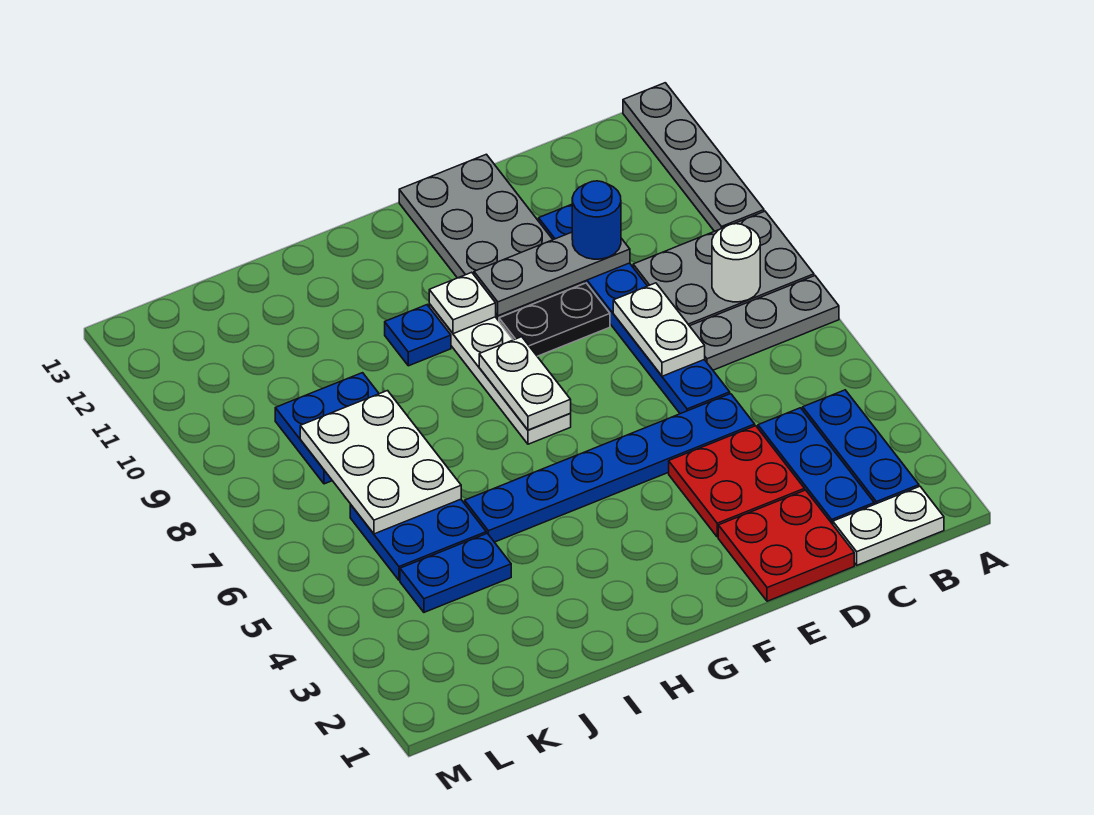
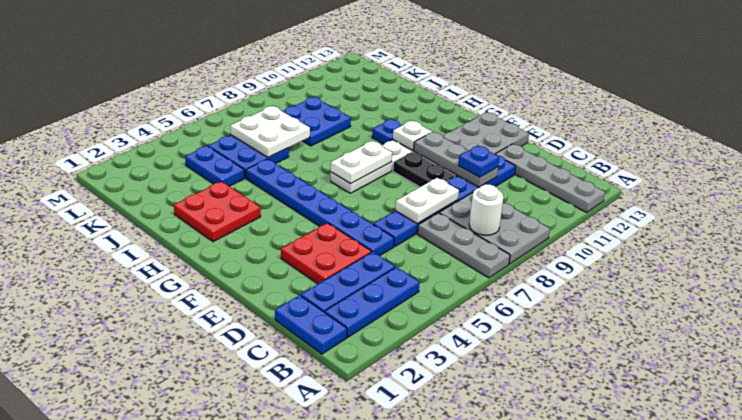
grey plate A10:A13 level 1 -> grey plate A12:D12 level 1
white plate B1:C1 level 1 -> blue plate B1:C1 level 1
red plate D1:E2 level 1 -> red plate H2:I3 level 1
blue round brick D10 level 3 -> blue plate D10 level 3
white plate J6:K8 level 2 -> white plate J6:K7 level 2

